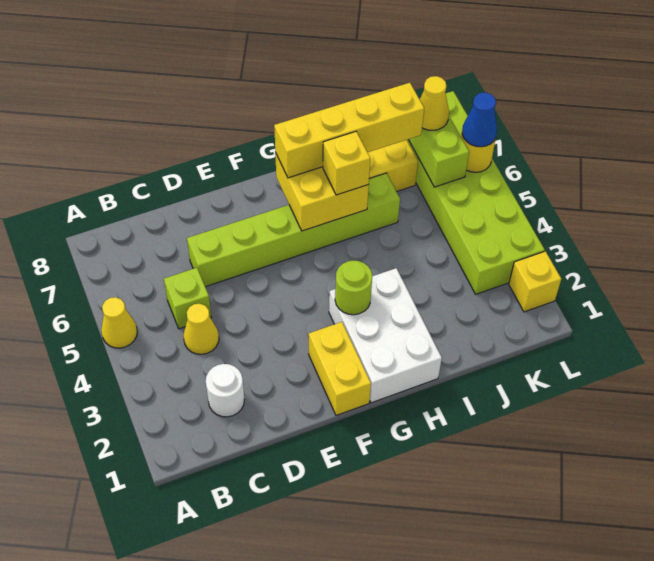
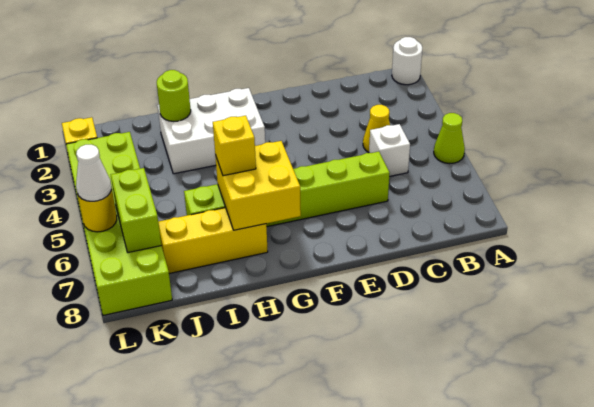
yellow cone A5 level 1 -> lime cone A5 level 1
white round brick C2 level 1 -> white round brick A1 level 1
lime brick C5 level 1 -> white brick C5 level 1
yellow brick F1:F2 level 1 -> none
white brick G1:H3 level 1 -> white brick G2:I3 level 1
lime round brick G3 level 2 -> lime round brick I2 level 2
yellow brick G7:J7 level 3 -> none
yellow cone K7 level 3 -> none
blue cone L6 level 3 -> white cone L6 level 3

